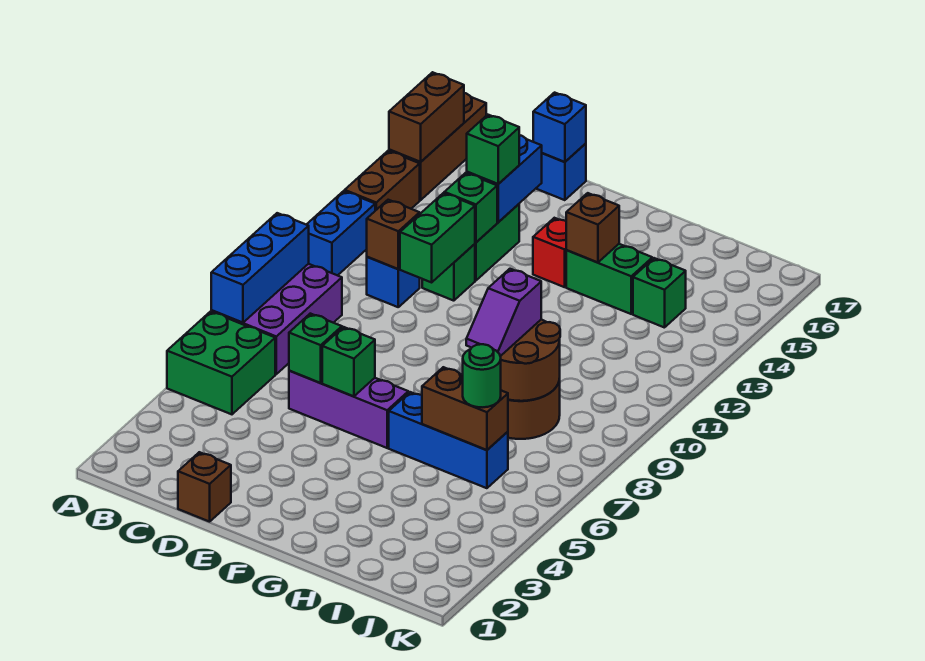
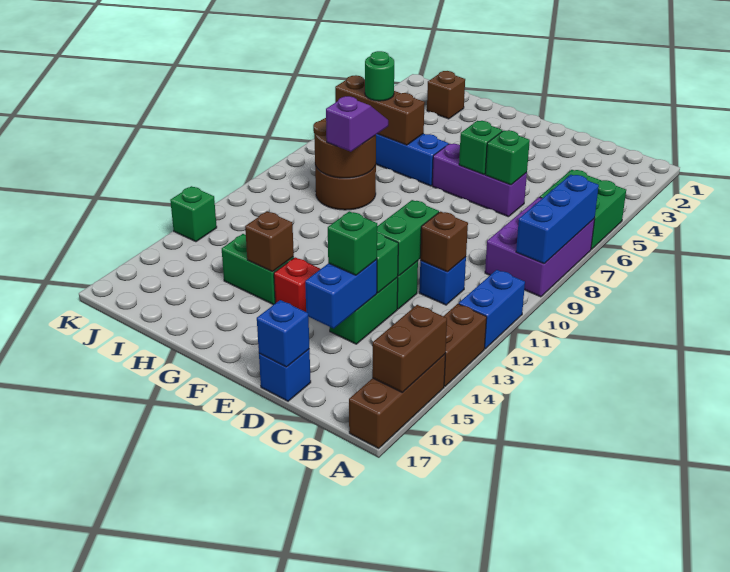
brown brick D1 level 1 -> brown brick I2 level 1
brown brick H6:I6 level 2 -> brown brick H6:J6 level 2
green brick I14 level 1 -> green brick K13 level 1

